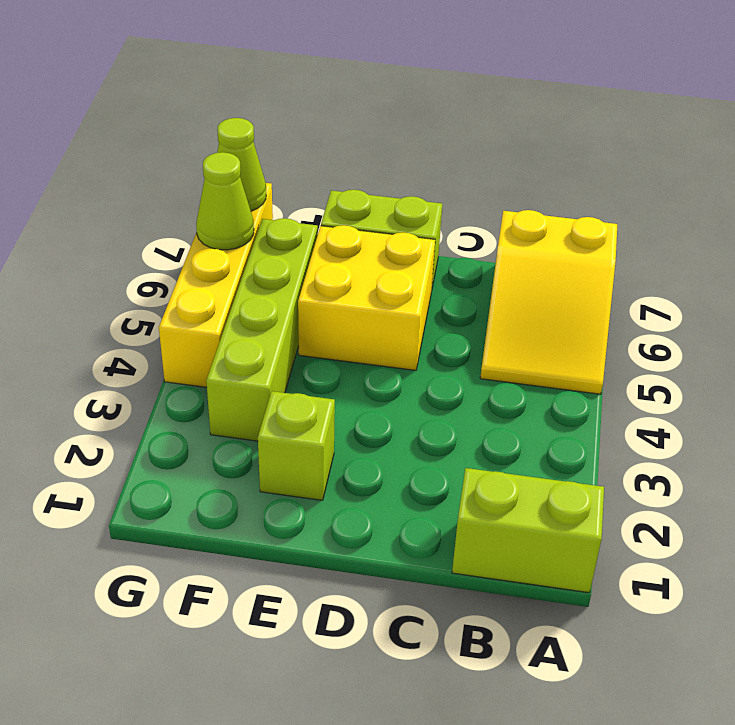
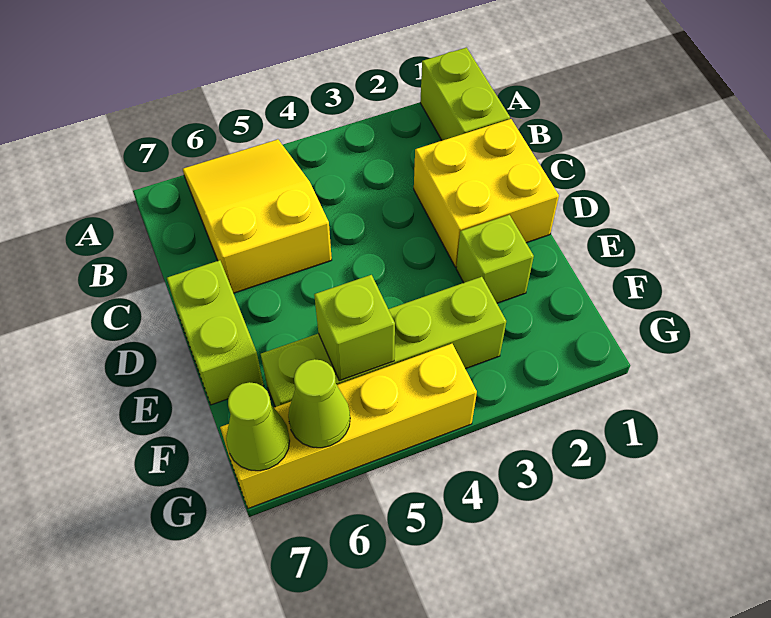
yellow slope A5:B7 level 1 top 7 -> yellow slope A5:C6 level 1 top C
yellow brick D5:E6 level 1 -> yellow brick C1:D2 level 1
none -> lime brick F5 level 2

